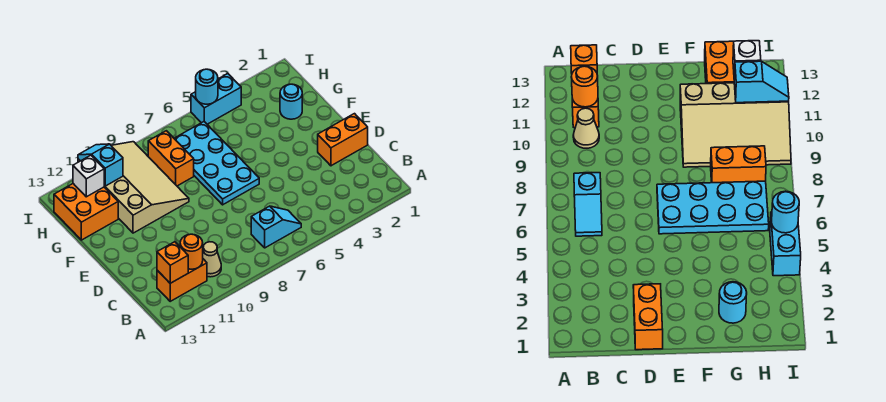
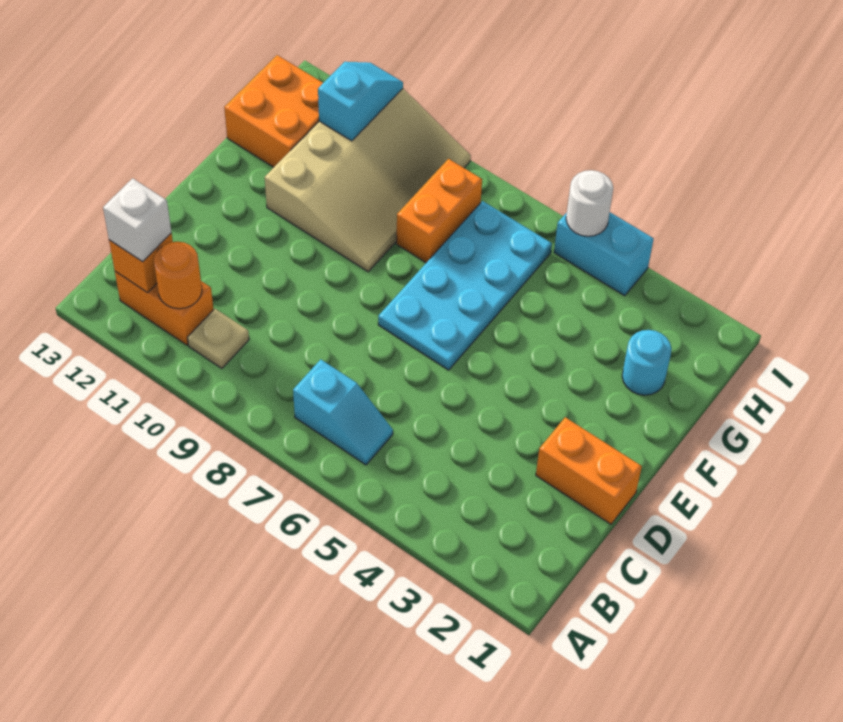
tan cone B10 level 1 -> tan plate B10 level 1
white brick H12 level 2 -> white brick B12 level 3
cyan round brick I5 level 2 -> white round brick I5 level 2

